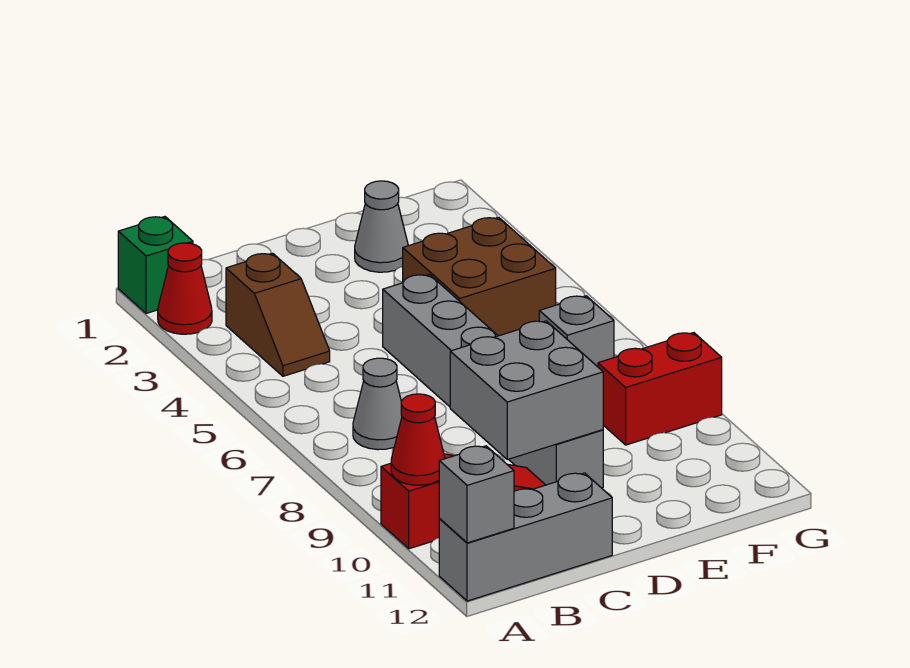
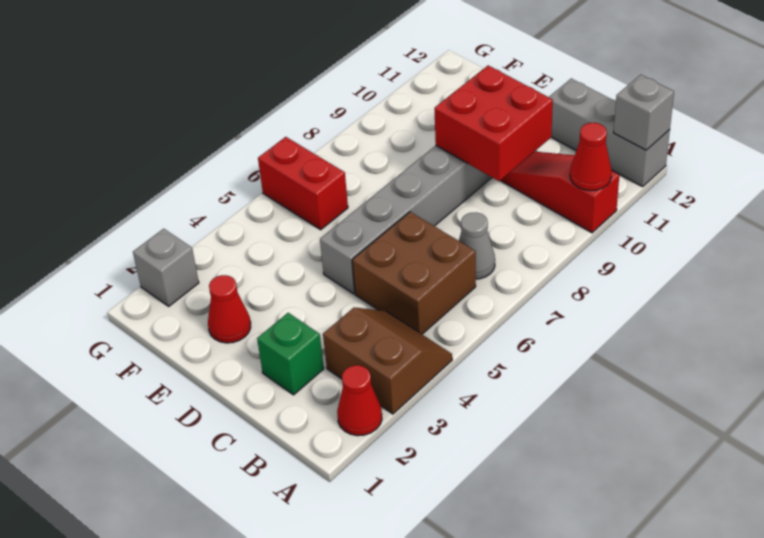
green brick A1 level 1 -> green brick C2 level 1
brown slope B3:B4 level 1 top 3 -> brown slope A3:B4 level 1 top 3
grey brick C9:D10 level 2 -> red brick C9:D10 level 2
grey cone E2 level 1 -> red cone E2 level 1
brown brick E4:F5 level 1 -> brown brick B5:C6 level 1
grey brick F7 level 1 -> grey brick G2 level 1
red brick F9:G9 level 1 -> red brick F6:G6 level 1

